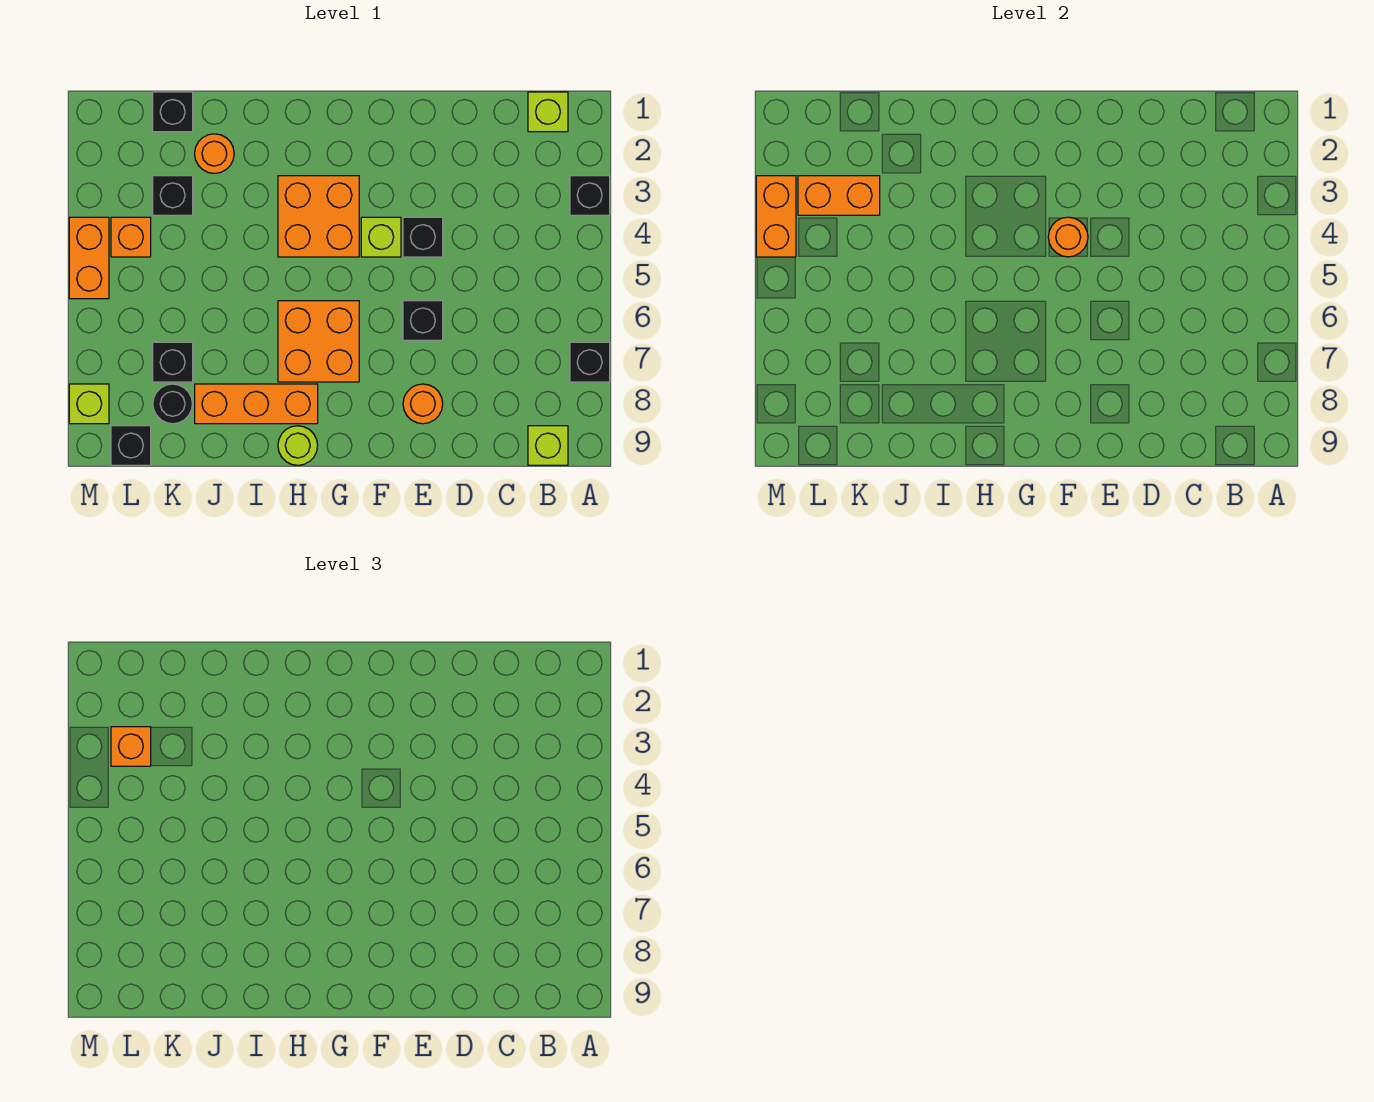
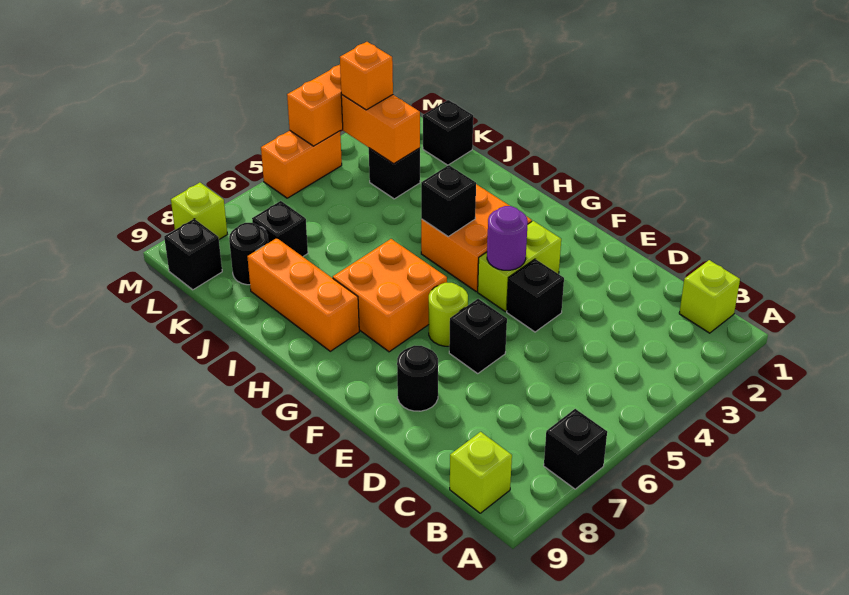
black brick A3 level 1 -> black brick H4 level 2
orange round brick E8 level 1 -> black round brick E8 level 1
lime brick F4 level 1 -> lime brick F3:F4 level 1
orange round brick F4 level 2 -> purple round brick F4 level 2
lime round brick H9 level 1 -> lime round brick F6 level 1
orange round brick J2 level 1 -> none
orange brick L4 level 1 -> none

